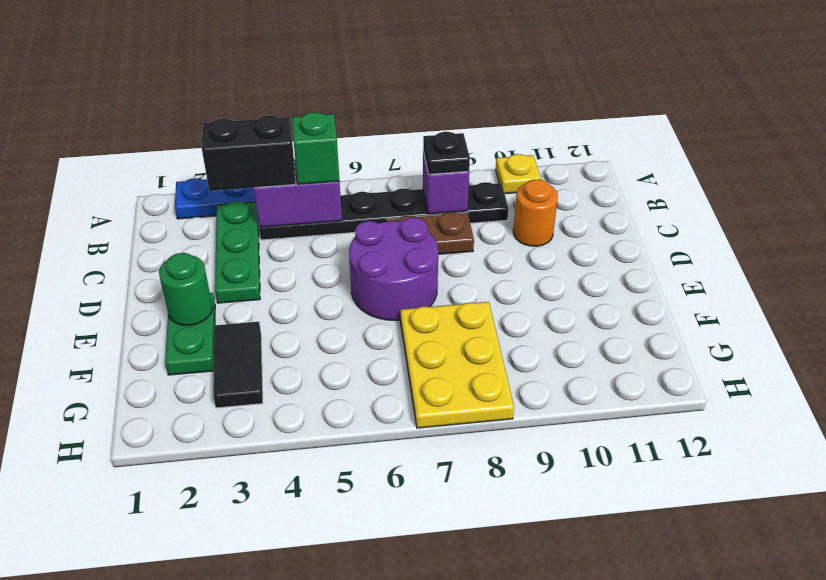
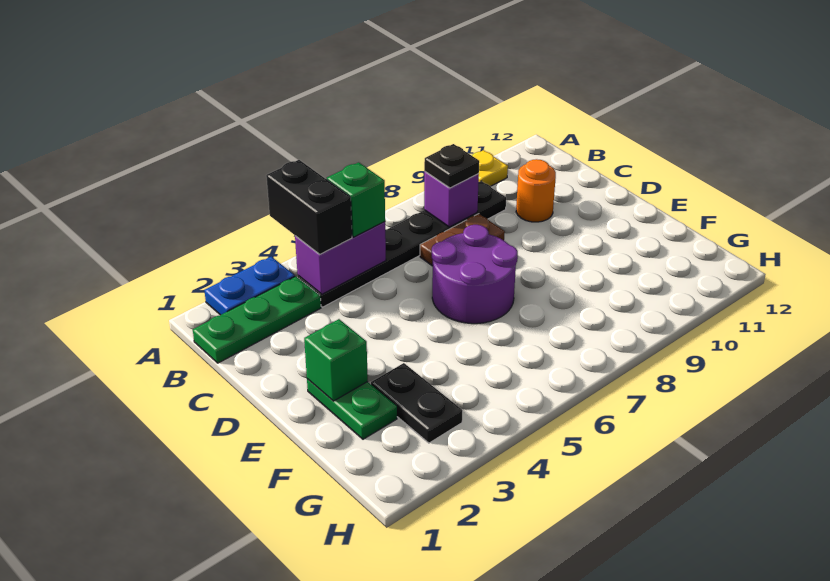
green plate B3:D3 level 1 -> green plate B1:B3 level 1
black brick B3:B4 level 3 -> black brick A4:B4 level 3
green round brick E2 level 2 -> green brick E2 level 2
black tile F3:G3 level 1 -> black plate F3:G3 level 1
yellow plate F7:H8 level 1 -> none

